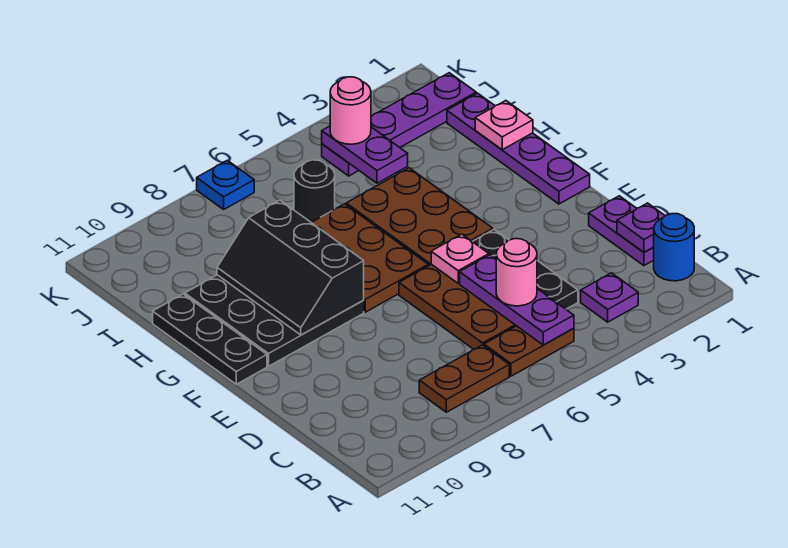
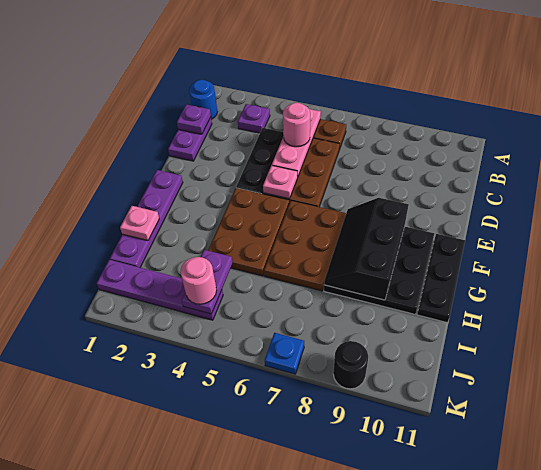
purple plate B5:D5 level 2 -> pink plate B5:D5 level 2
brown plate B7:B8 level 1 -> none
black slope F8:H9 level 2 top 8 -> black slope F8:H9 level 2 top 9
black round brick I6 level 1 -> black round brick K9 level 1

